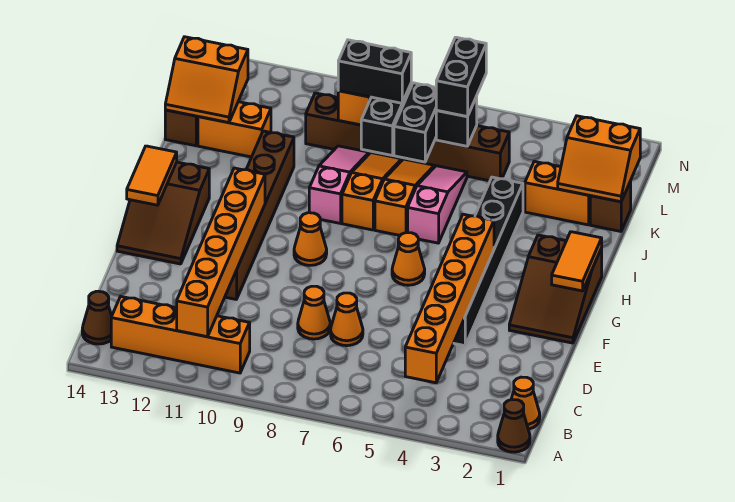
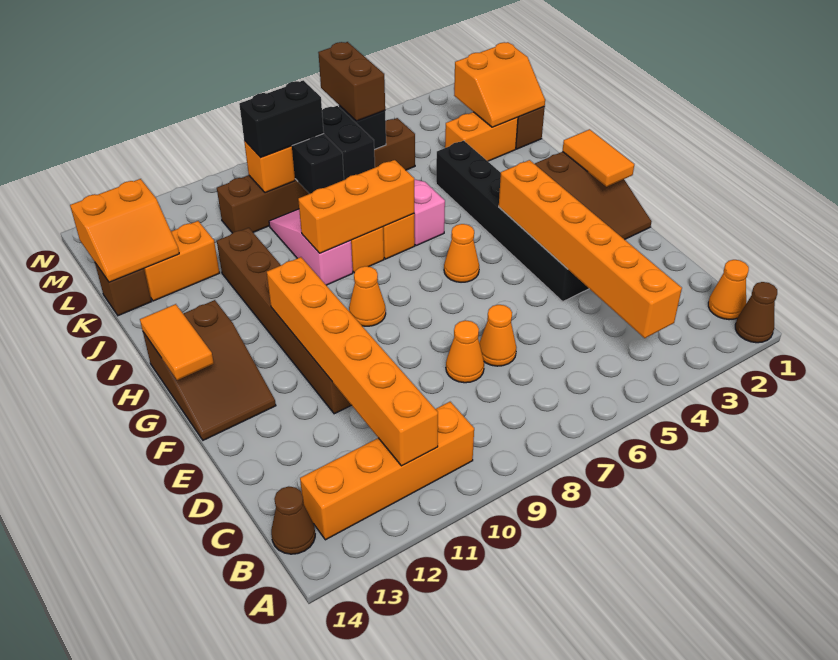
none -> orange brick I7:I9 level 2
black brick L6:M6 level 3 -> brown brick L6:M6 level 3

